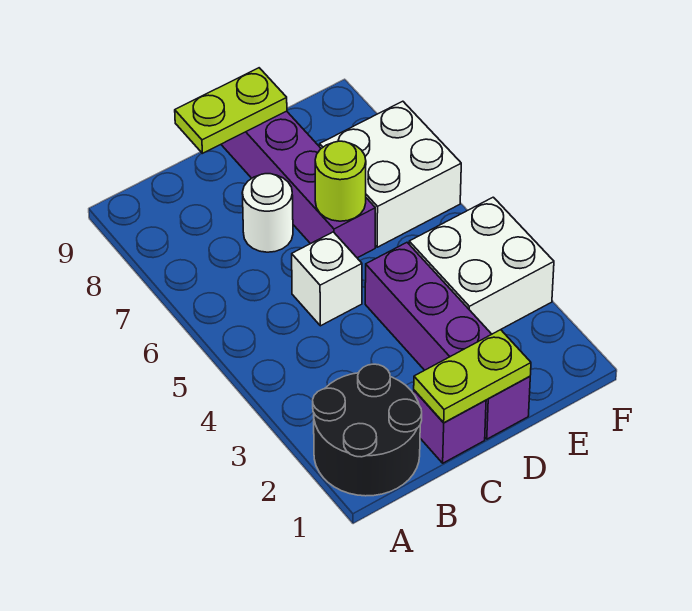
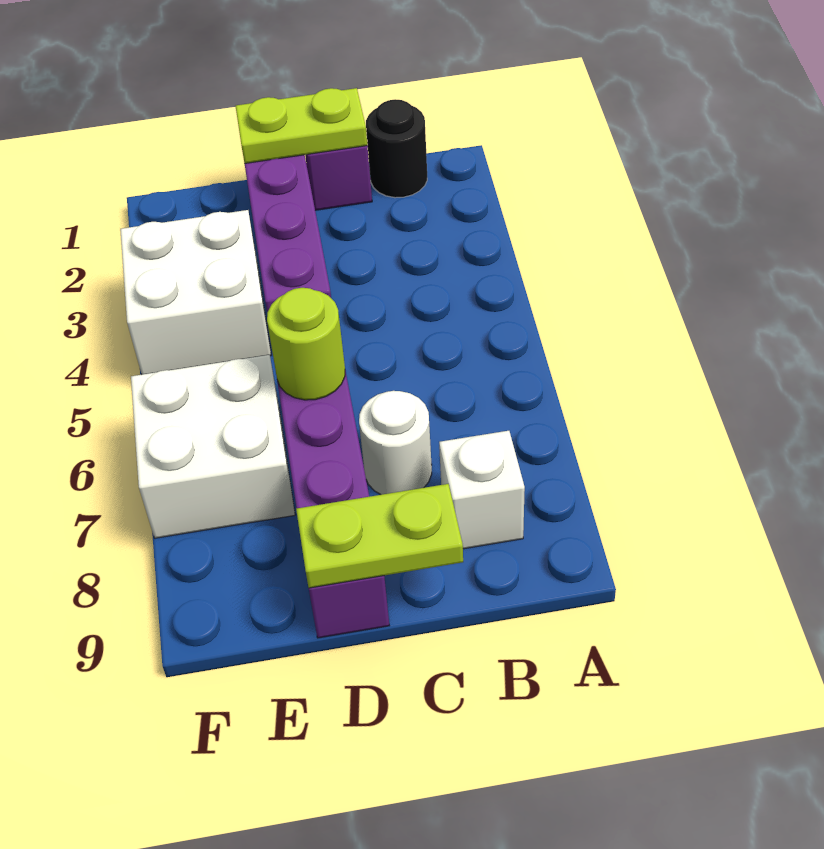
black round brick A1:B2 level 1 -> black round brick B1 level 1
white brick C5 level 1 -> white brick B8 level 1

